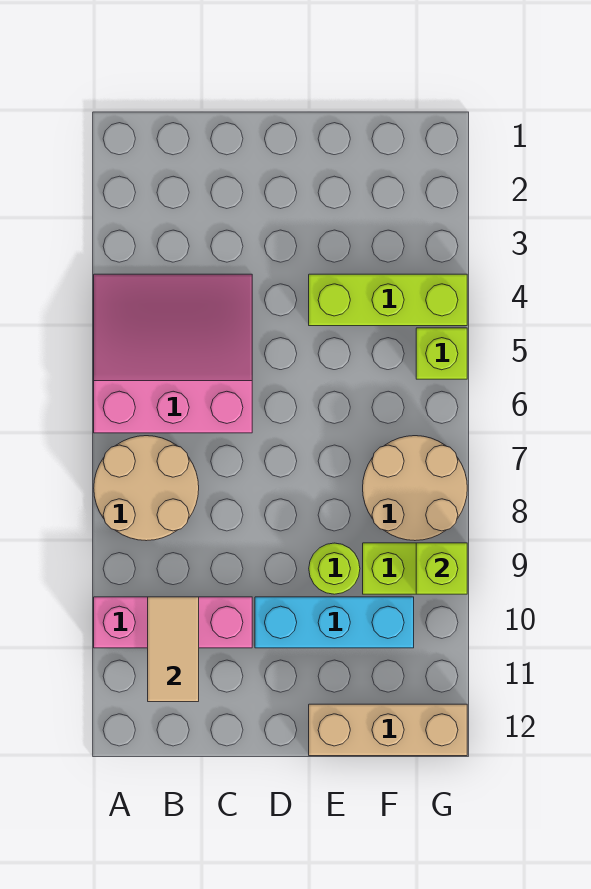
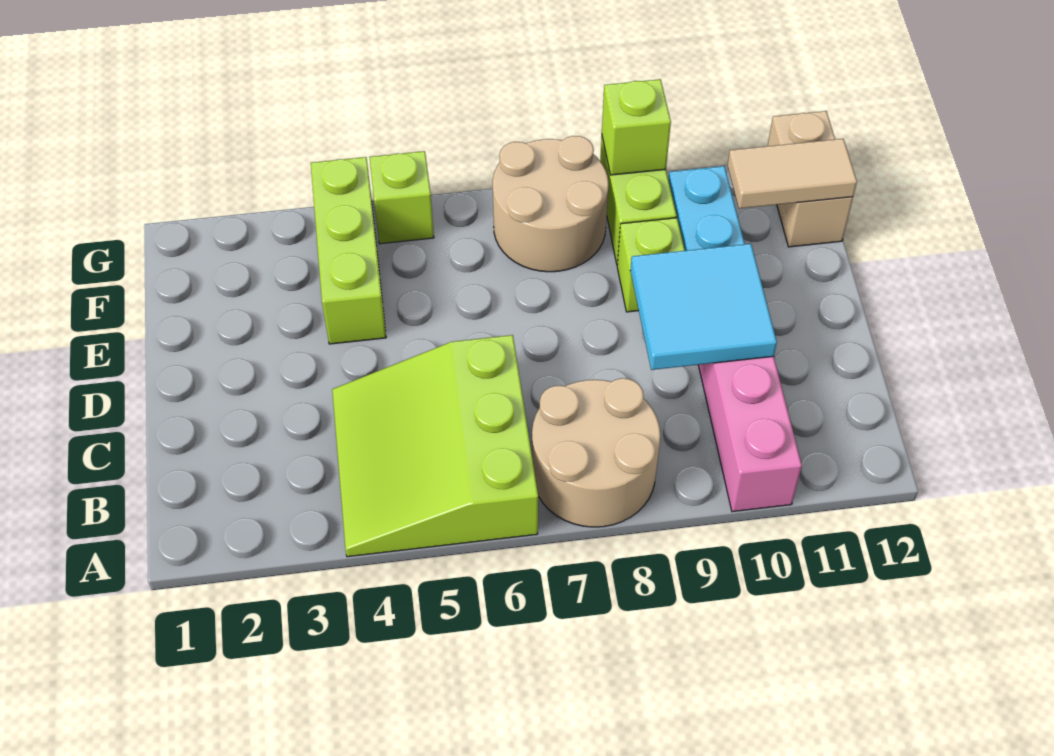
pink slope A4:C6 level 1 top 6 -> lime slope A4:C6 level 1 top 6
tan tile B10:B11 level 2 -> tan tile F11:F12 level 2
none -> cyan tile C9:D10 level 2
lime round brick E9 level 1 -> lime brick E9 level 1
tan brick E12:G12 level 1 -> tan brick F12:G12 level 1

